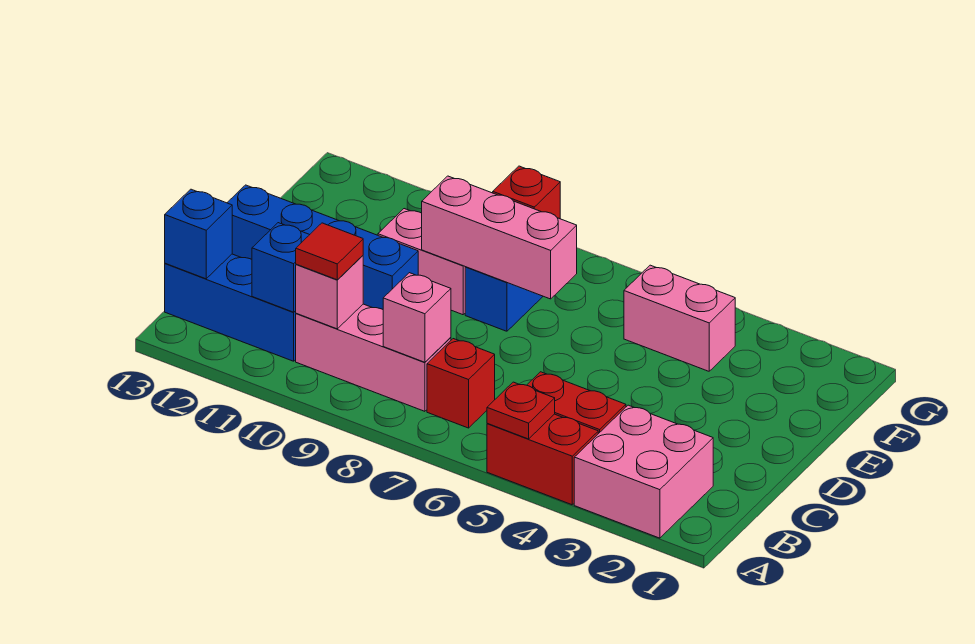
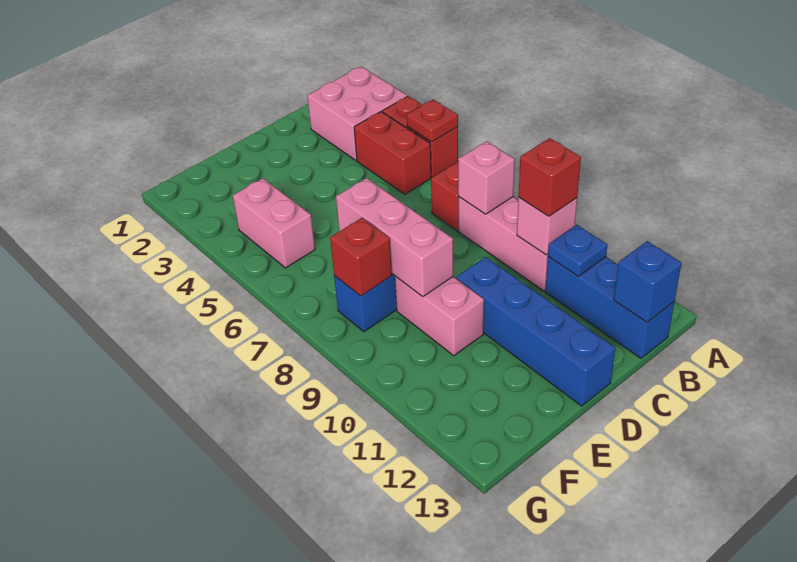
red tile B10 level 3 -> red brick B10 level 3
blue brick B11 level 2 -> blue plate B11 level 2

